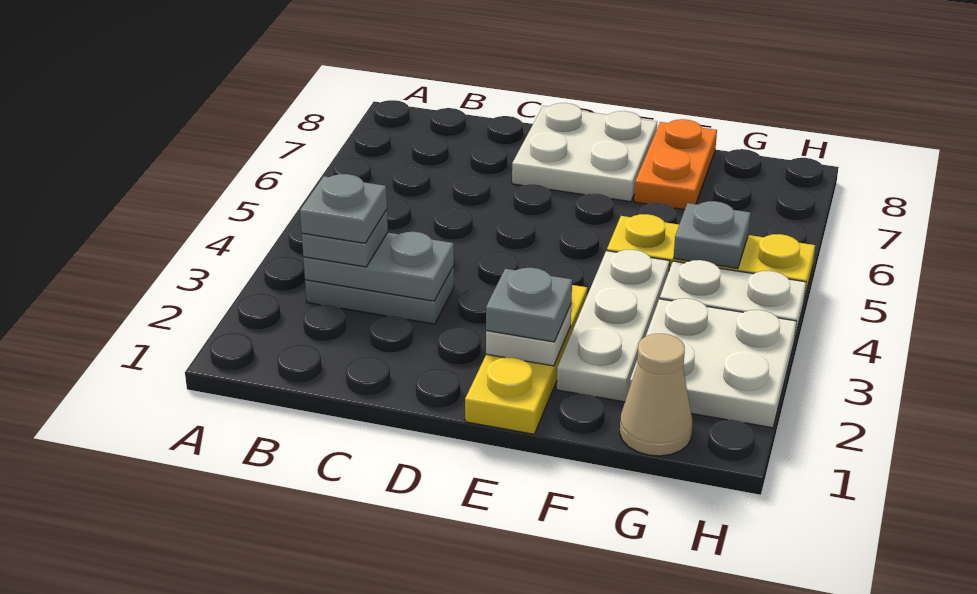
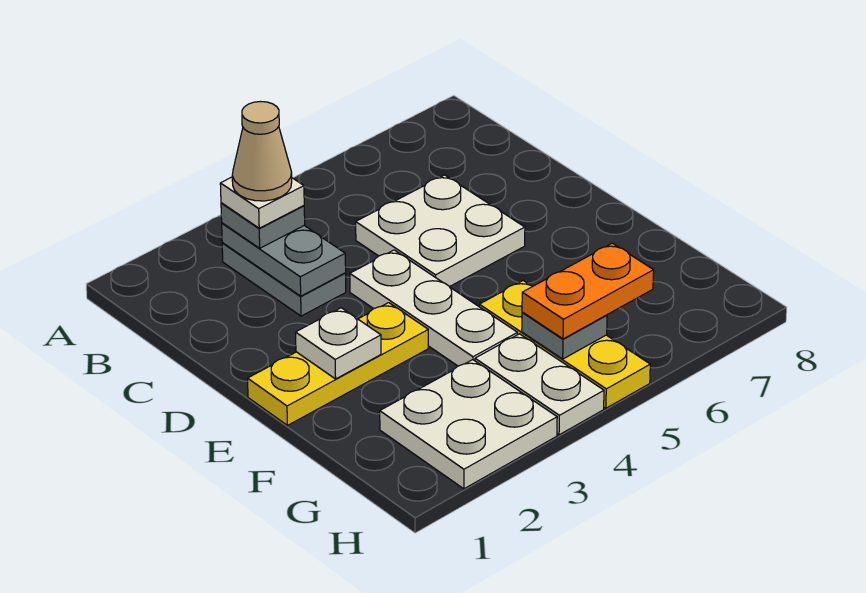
grey plate B3 level 4 -> white plate B3 level 4
white plate D7:E8 level 1 -> white plate C5:D6 level 1
grey plate E2 level 3 -> none
white plate F2:F4 level 1 -> white plate D4:F4 level 1
orange plate F7:F8 level 1 -> orange plate G5:G6 level 3
tan cone G1 level 1 -> tan cone B3 level 5

